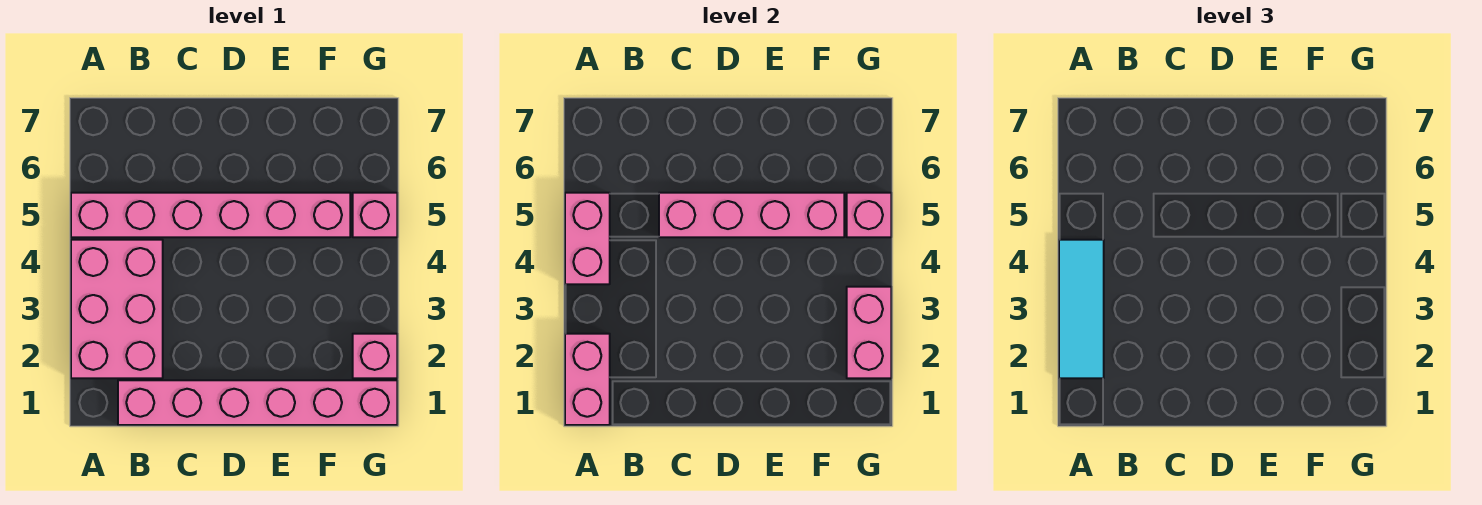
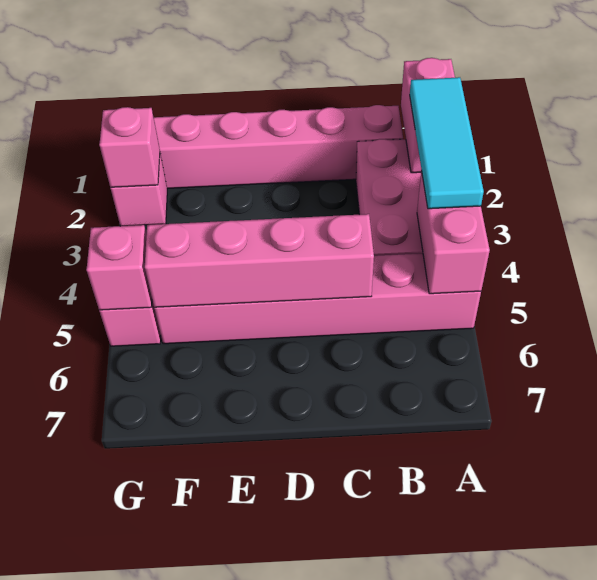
pink brick G2:G3 level 2 -> pink brick G2 level 2

